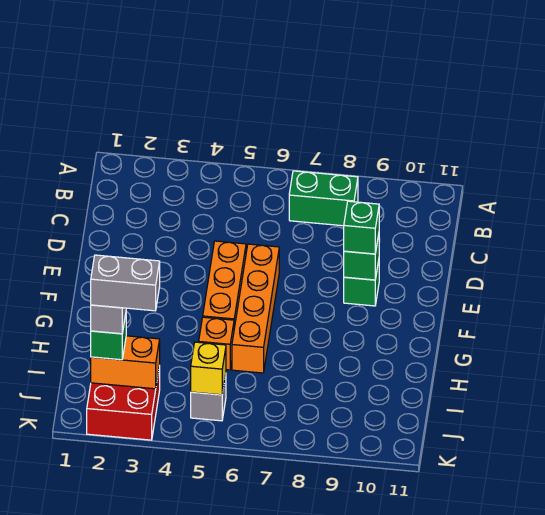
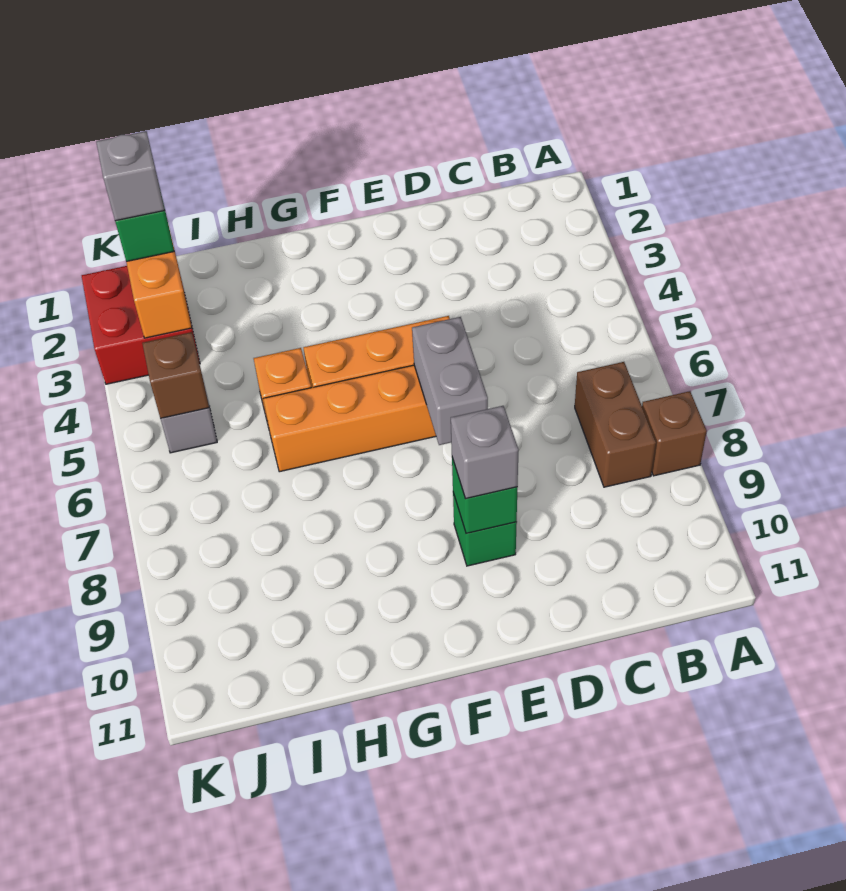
none -> brown brick A8 level 1
green brick B7:B8 level 1 -> brown brick B7:B8 level 1
green brick E9 level 3 -> grey brick E9 level 3
grey brick J2:J3 level 5 -> grey brick E6:E7 level 2
yellow brick J5 level 2 -> brown brick J5 level 2

